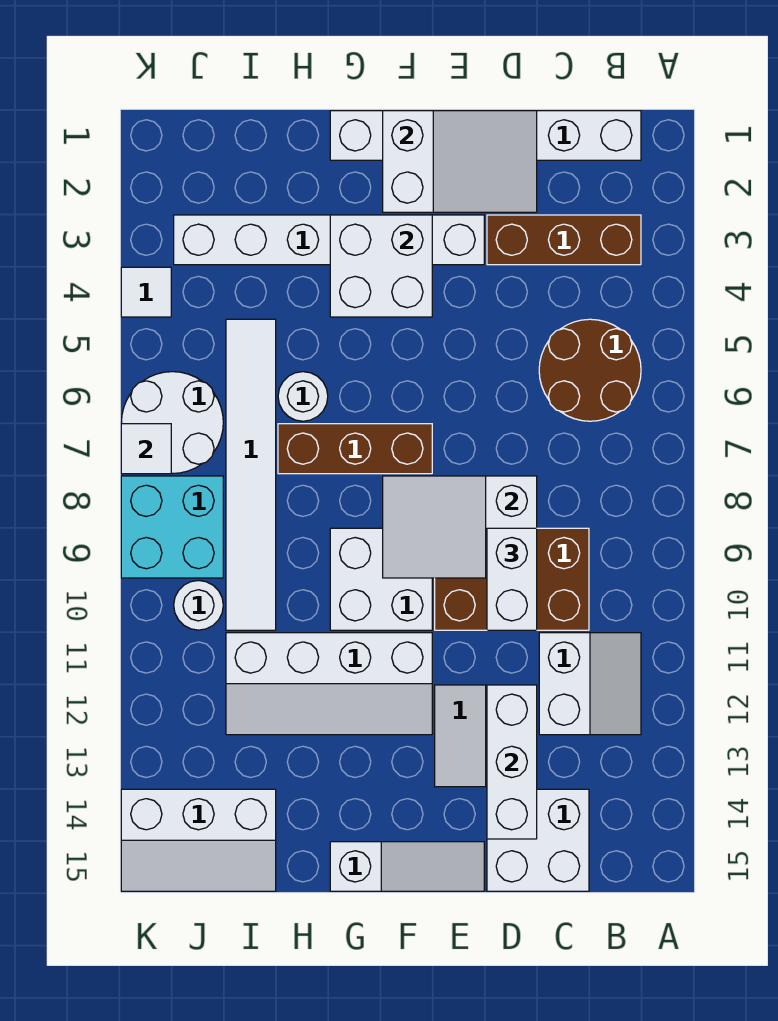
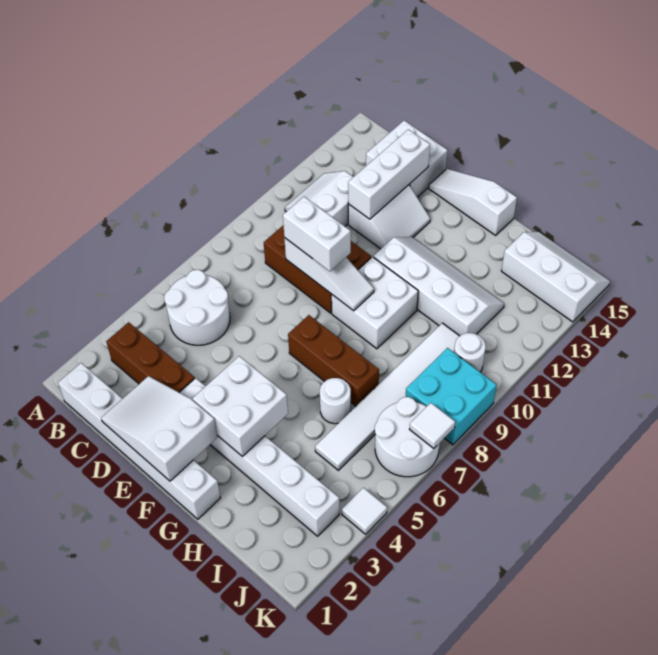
brown round brick B5:C6 level 1 -> white round brick B5:C6 level 1
white slope D8:F9 level 2 top D -> white slope D9:F9 level 2 top D
white brick D9:D10 level 3 -> white brick D9:E9 level 3

